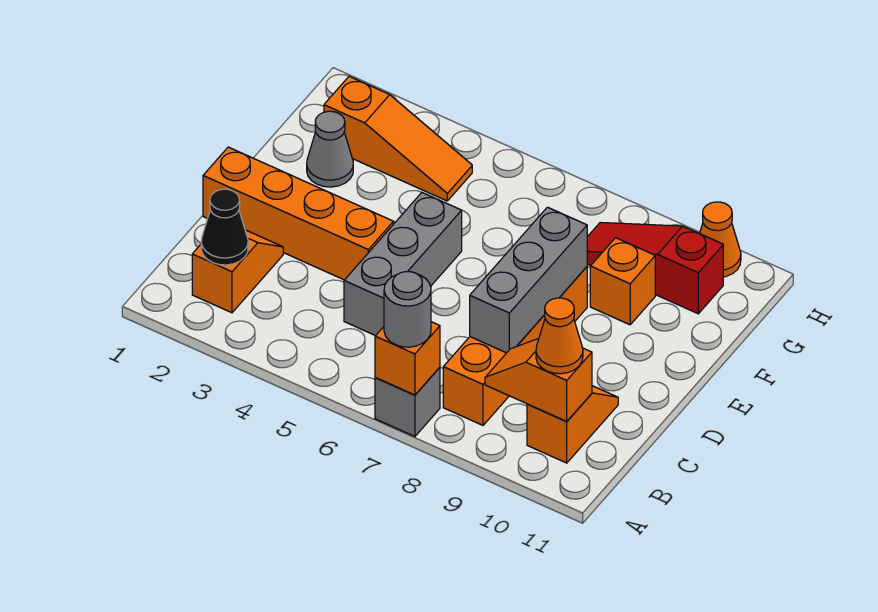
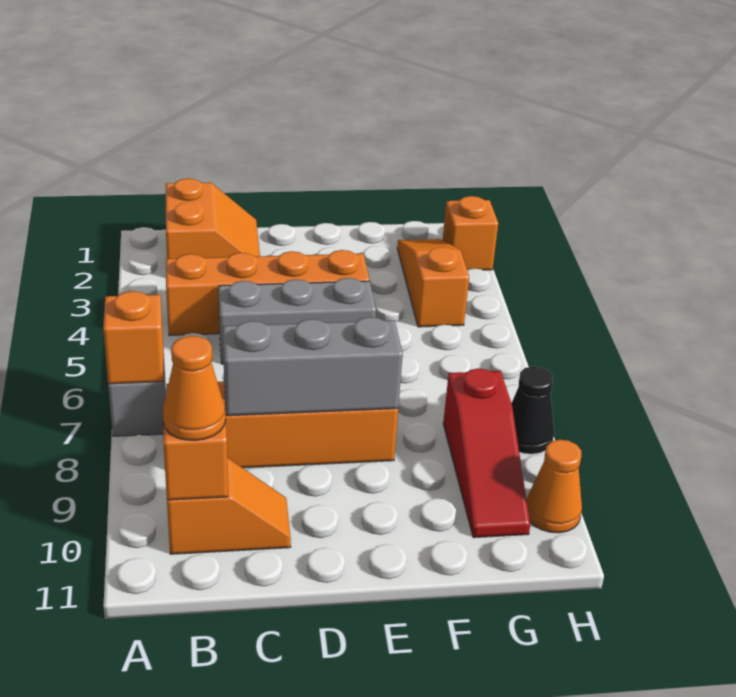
grey round brick A7 level 3 -> none
orange slope B2:C2 level 1 top B -> orange slope B1:C2 level 1 top B
black cone B2 level 2 -> black cone H8 level 1
orange brick D1:D4 level 1 -> orange brick B4:E4 level 1
grey cone F2 level 1 -> none
orange brick F9 level 1 -> orange brick H2 level 1
orange slope G2:G4 level 1 top 2 -> orange slope G2:G4 level 1 top 4
red slope G8:G10 level 1 top 10 -> red slope G8:G10 level 1 top 8

